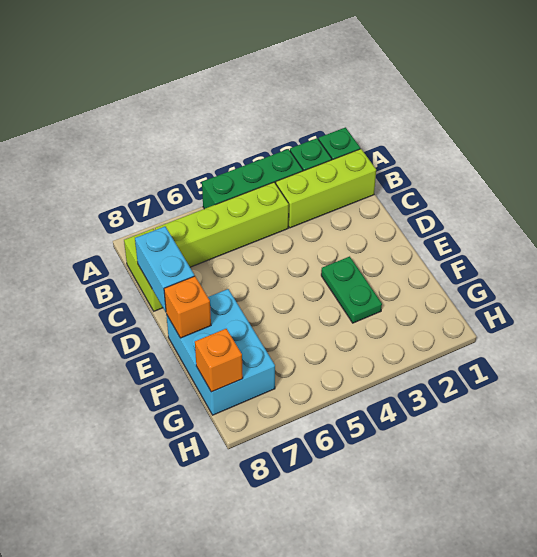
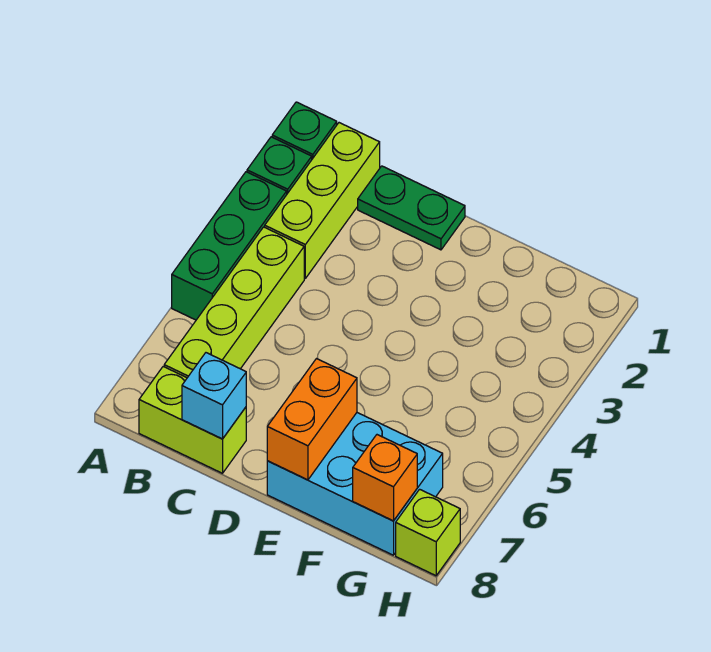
cyan brick C8:D8 level 2 -> cyan brick C8 level 2
green plate E3:F3 level 1 -> green plate C1:D1 level 1
orange brick E8 level 2 -> orange brick E7:E8 level 2
none -> lime brick H8 level 1

